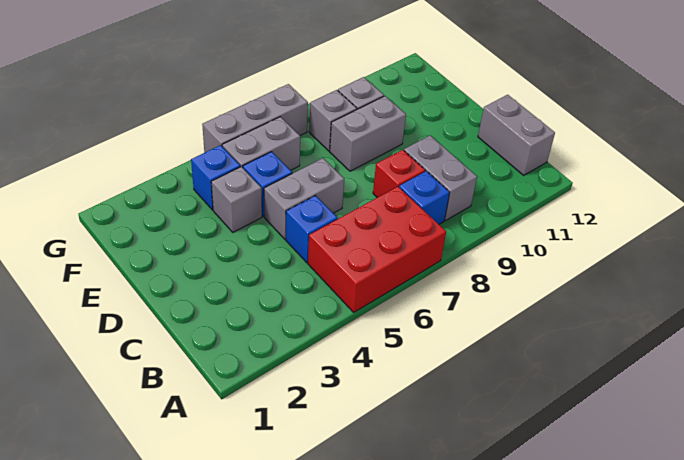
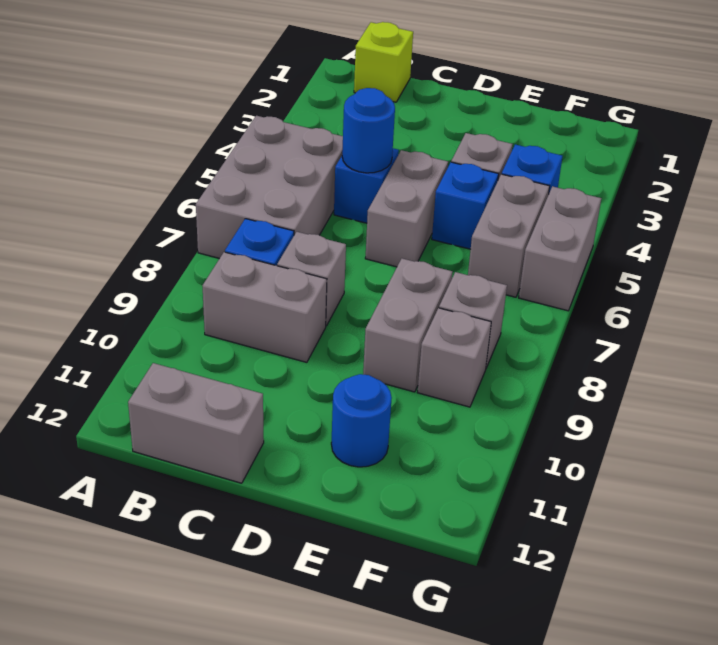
red brick A5:B7 level 1 -> grey brick A5:B7 level 1
none -> lime brick B1 level 1
none -> blue round brick C5 level 2
red brick C8 level 1 -> grey brick C8 level 1
none -> blue round brick E11 level 1
grey brick G5:G7 level 1 -> grey brick G5:G6 level 1

